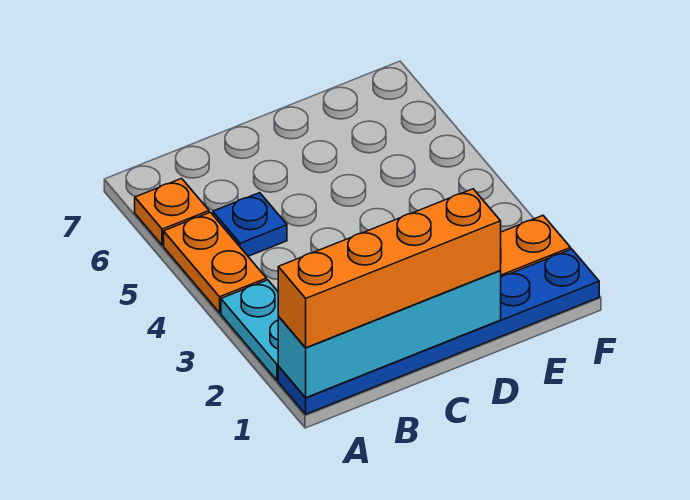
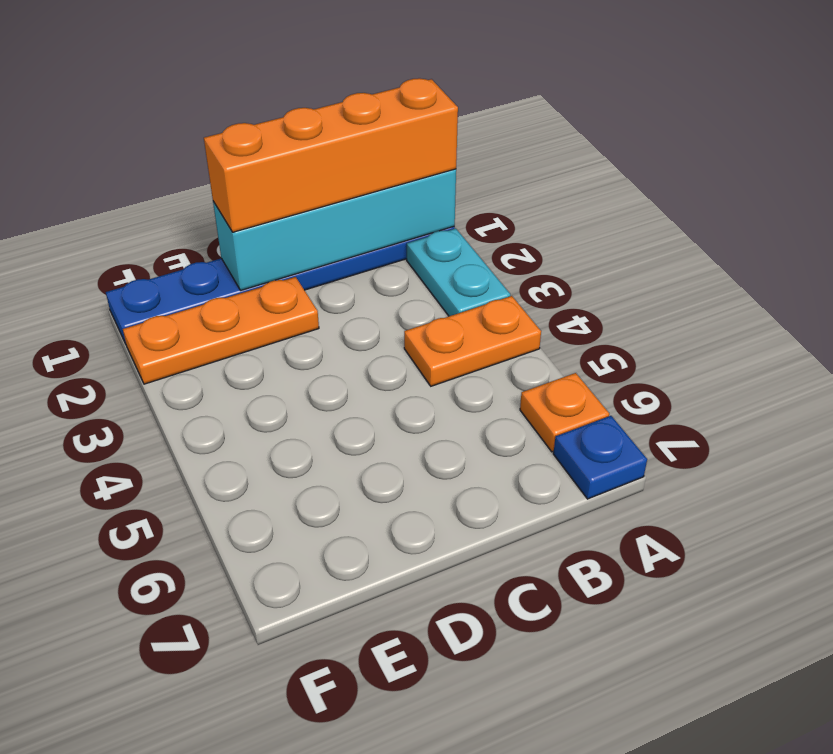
orange plate A4:A5 level 1 -> orange plate A4:B4 level 1
blue plate B5 level 1 -> blue plate A7 level 1

